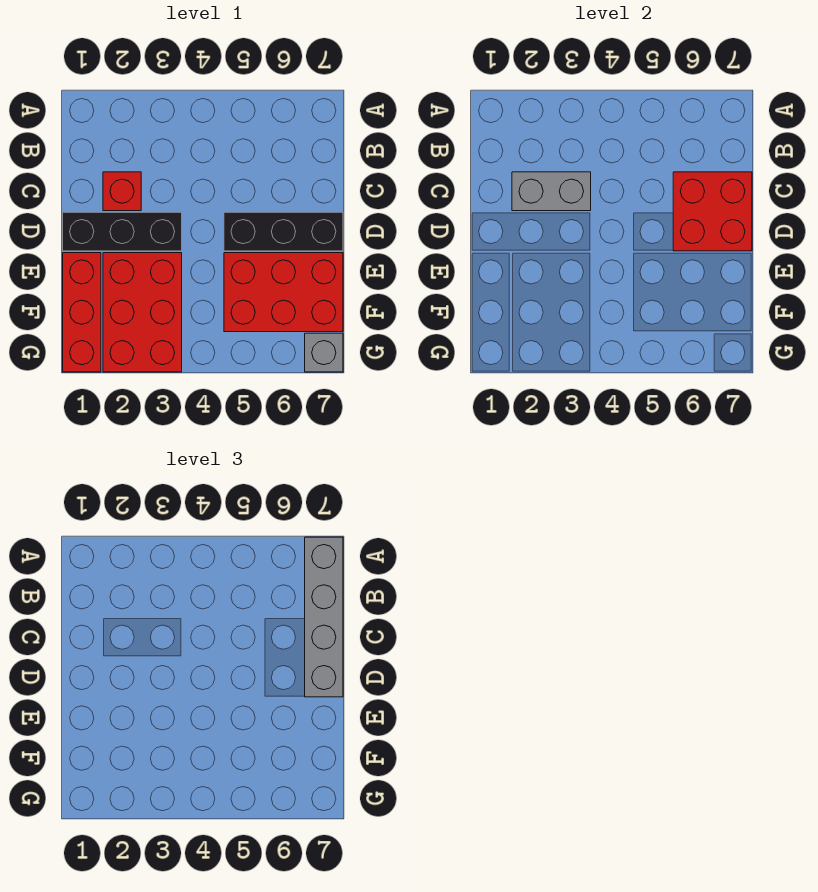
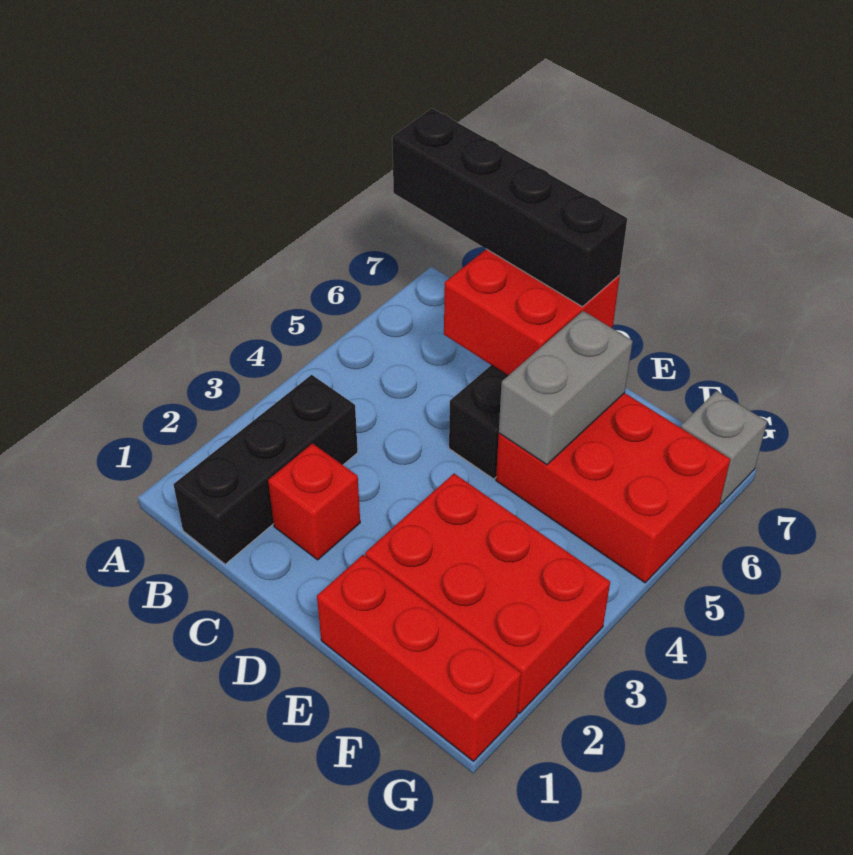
grey brick A7:D7 level 3 -> black brick A7:D7 level 3
grey brick C2:C3 level 2 -> grey brick E5:E6 level 2
black brick D1:D3 level 1 -> black brick B1:B3 level 1
red brick E5:F7 level 1 -> red brick E5:G6 level 1

